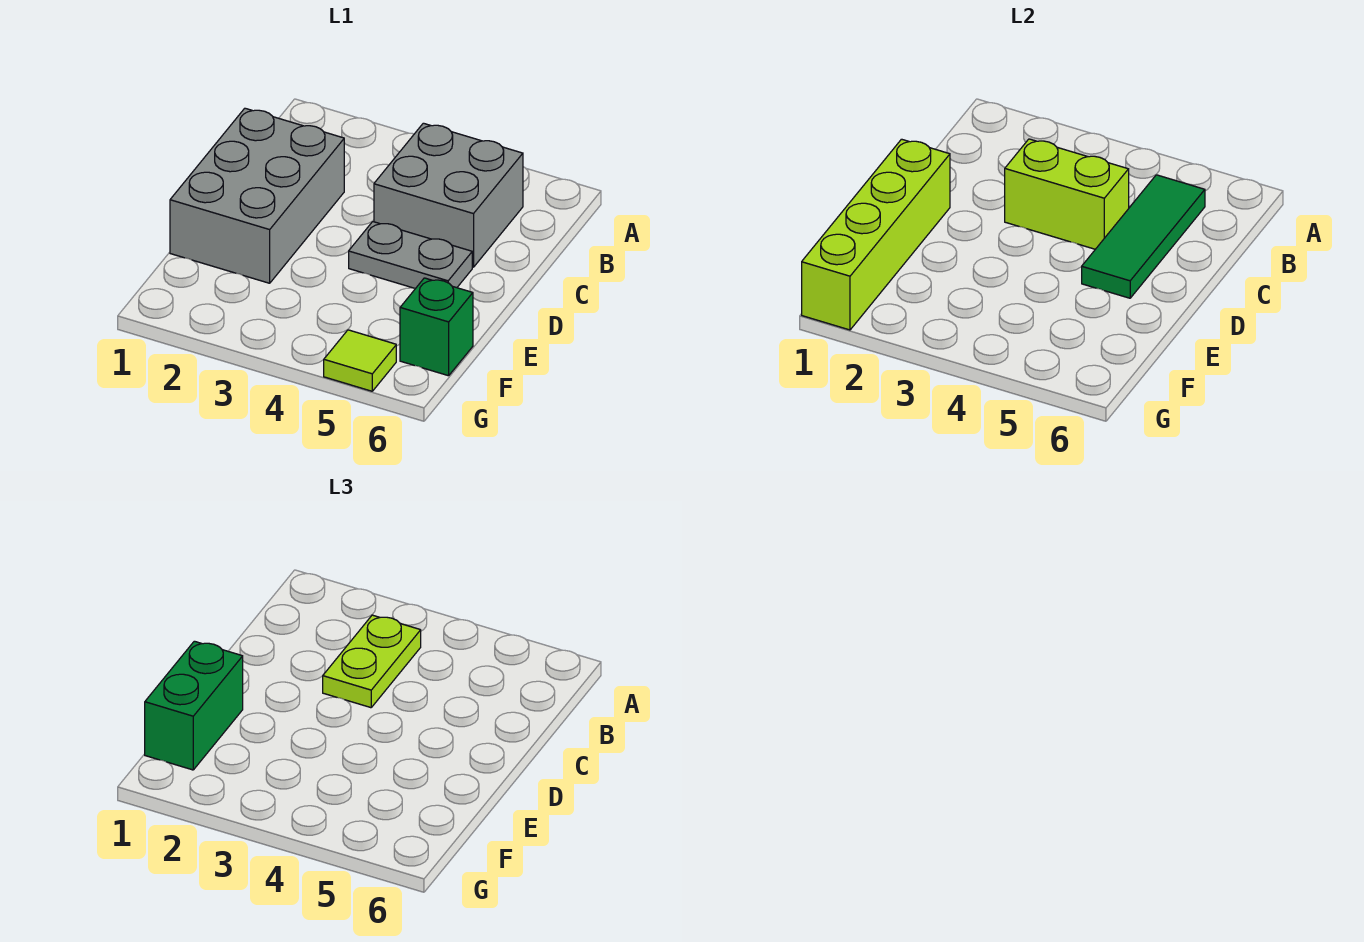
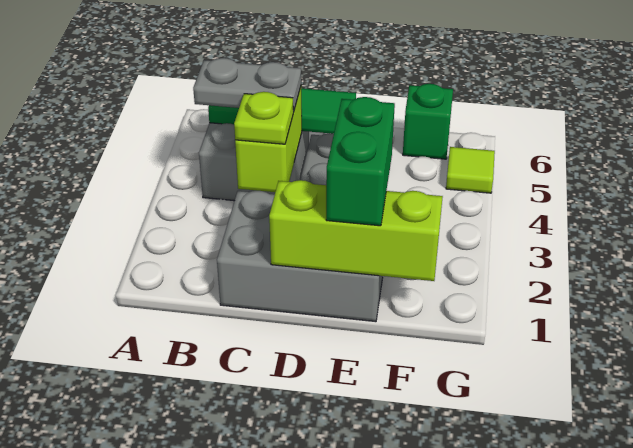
lime plate B3:C3 level 3 -> lime plate C3 level 3
none -> grey plate B4:C4 level 3
lime brick D1:G1 level 2 -> lime brick D1:F1 level 2
green brick E1:F1 level 3 -> green brick E1:E2 level 3

